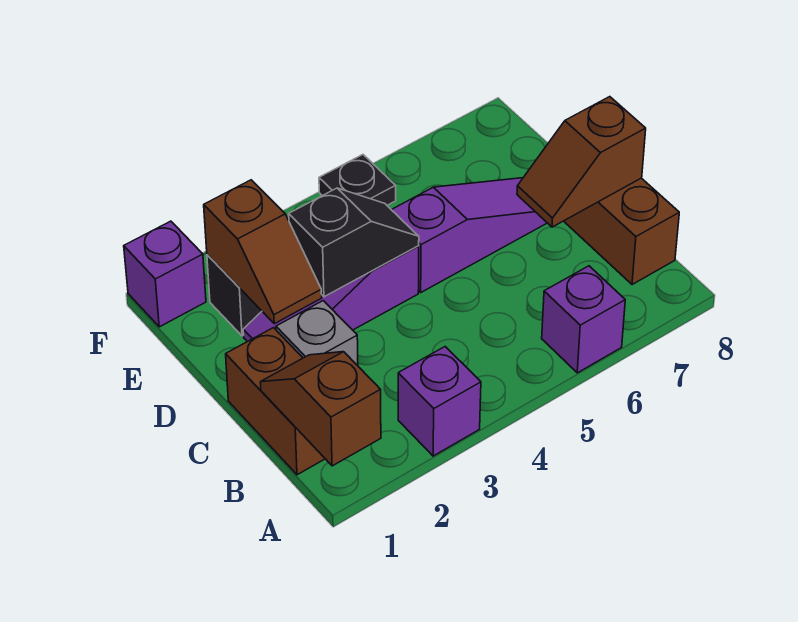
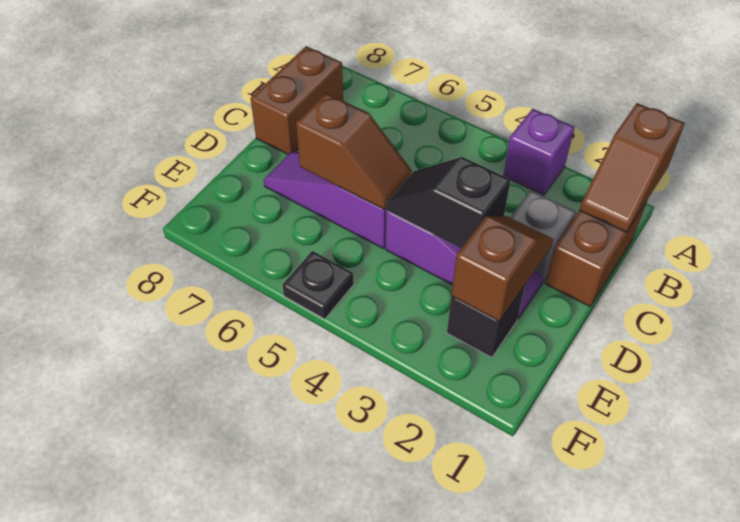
purple brick A6 level 1 -> none
brown slope C7:C8 level 2 top 8 -> brown slope D5:D6 level 2 top 6
purple brick F1 level 1 -> none

